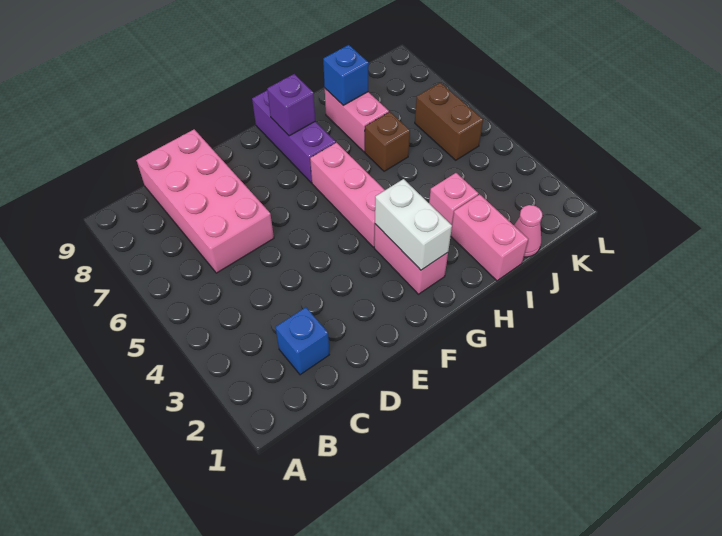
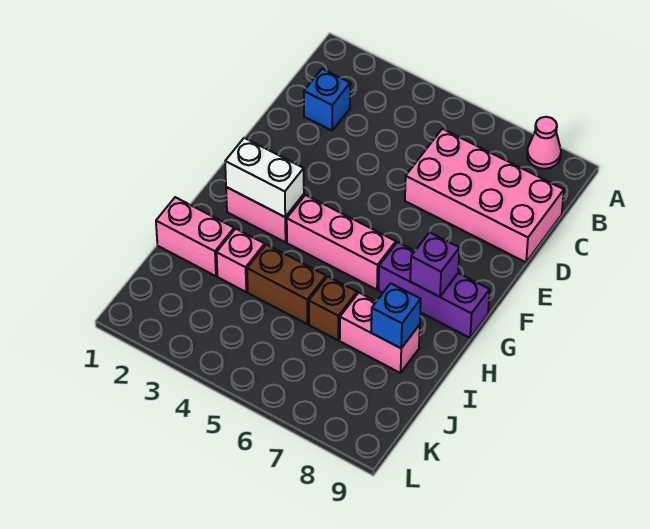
pink cone J1 level 1 -> pink cone A8 level 1
brown brick K5:K6 level 1 -> brown brick I4:I5 level 1

